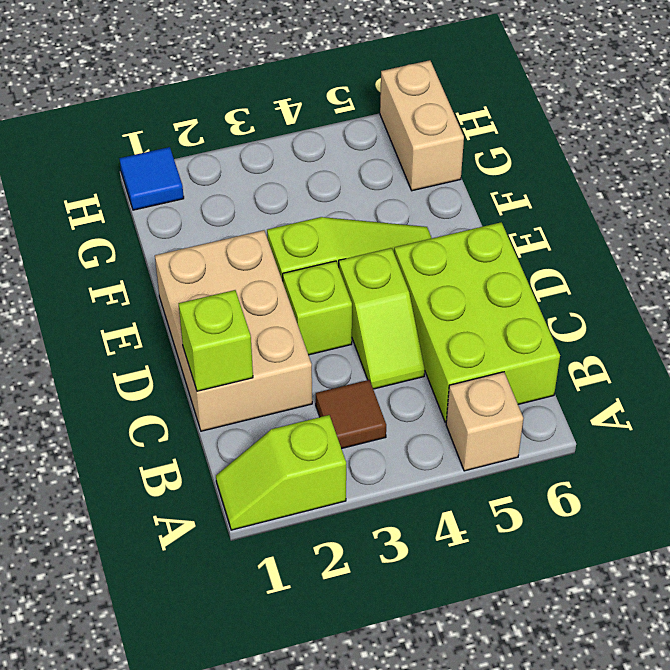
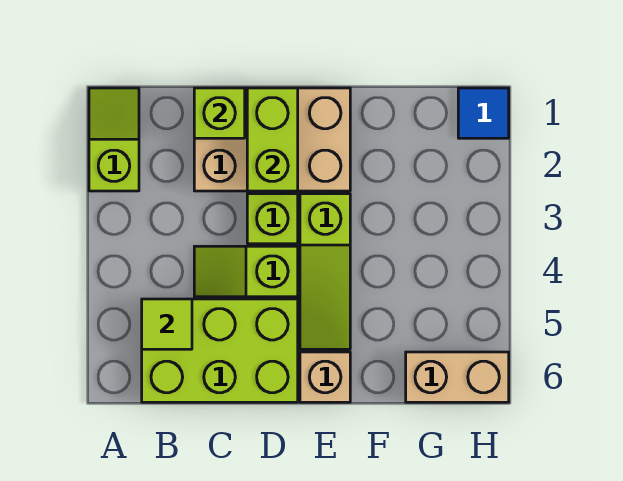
tan brick A5 level 1 -> tan brick E6 level 1
brown tile B3 level 1 -> none
none -> lime tile B5 level 2
none -> lime brick D1:D2 level 2

